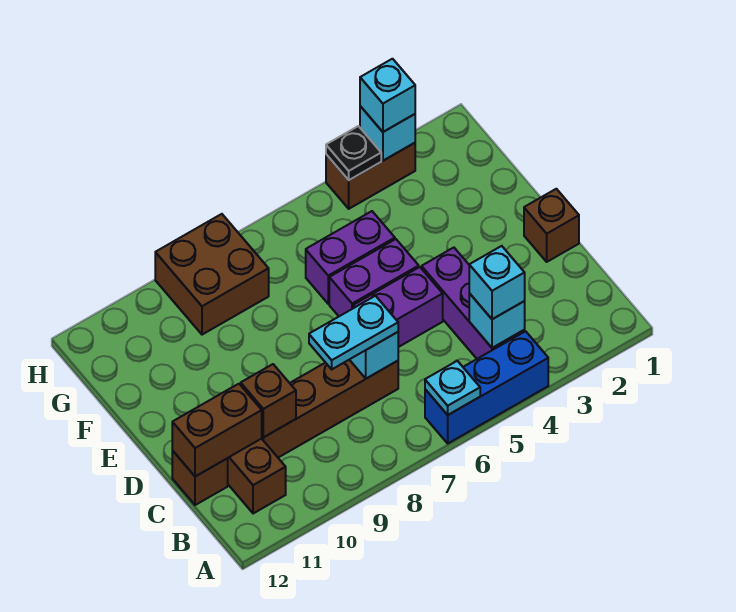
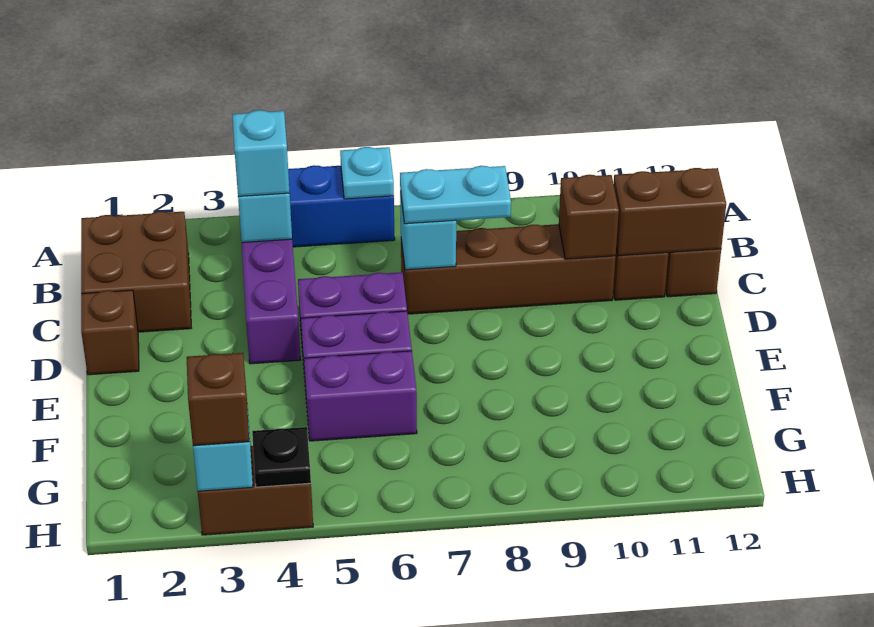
brown brick G8:H9 level 1 -> brown brick B1:C2 level 1
cyan brick H3 level 3 -> brown brick H3 level 3

